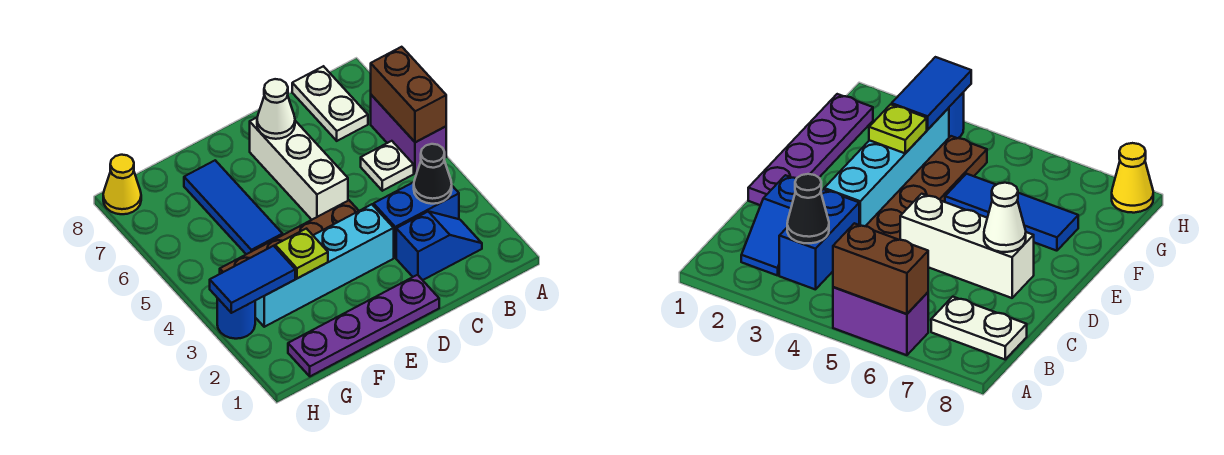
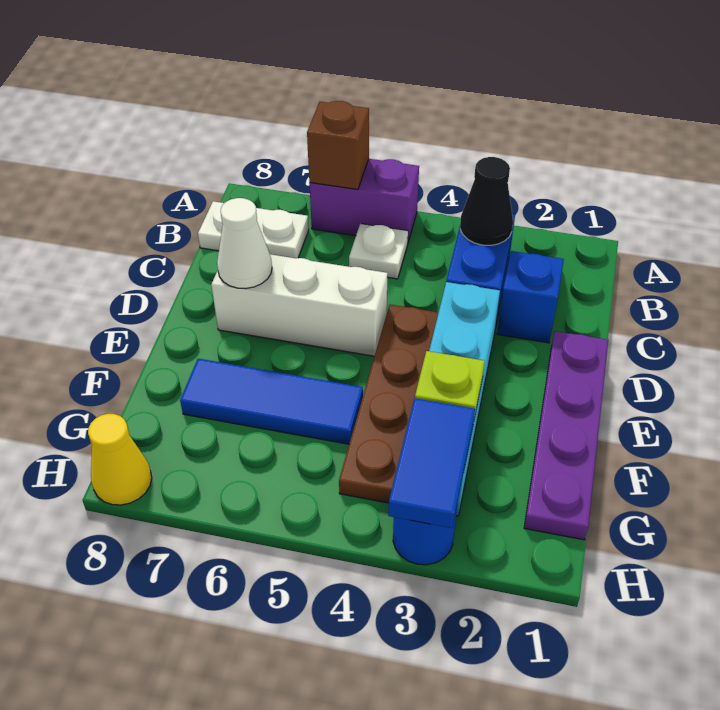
brown brick A5:A6 level 2 -> brown brick A6 level 2

